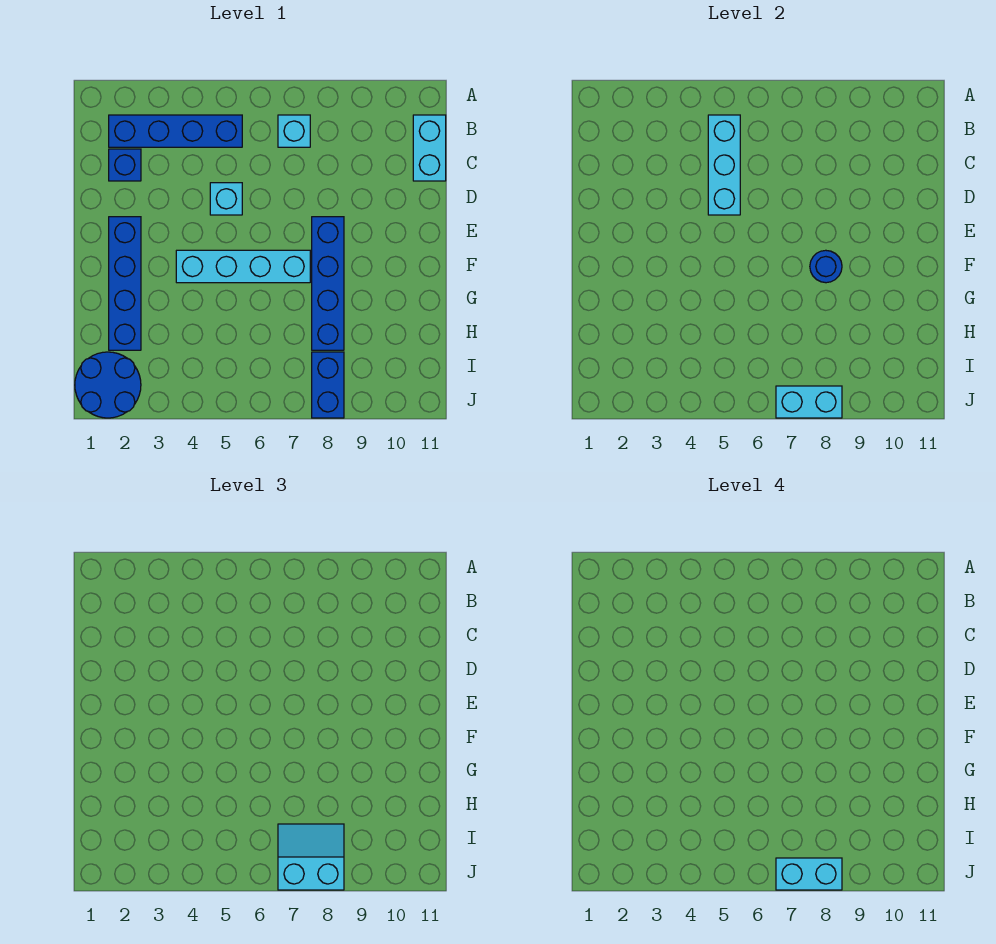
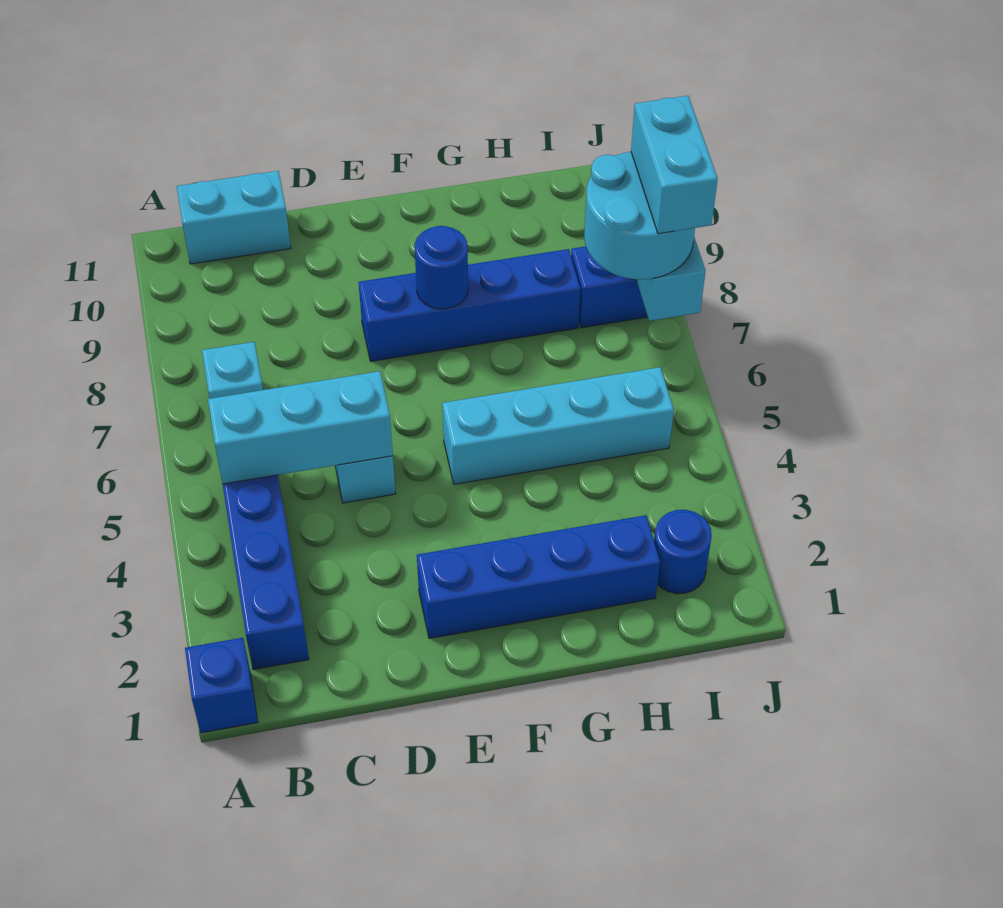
blue brick C2 level 1 -> blue brick A1 level 1
cyan brick F4:F7 level 1 -> cyan brick F5:I5 level 1
blue round brick I1:J2 level 1 -> blue round brick I2 level 1
cyan slope I7:J8 level 3 top J -> cyan round brick I7:J8 level 3

